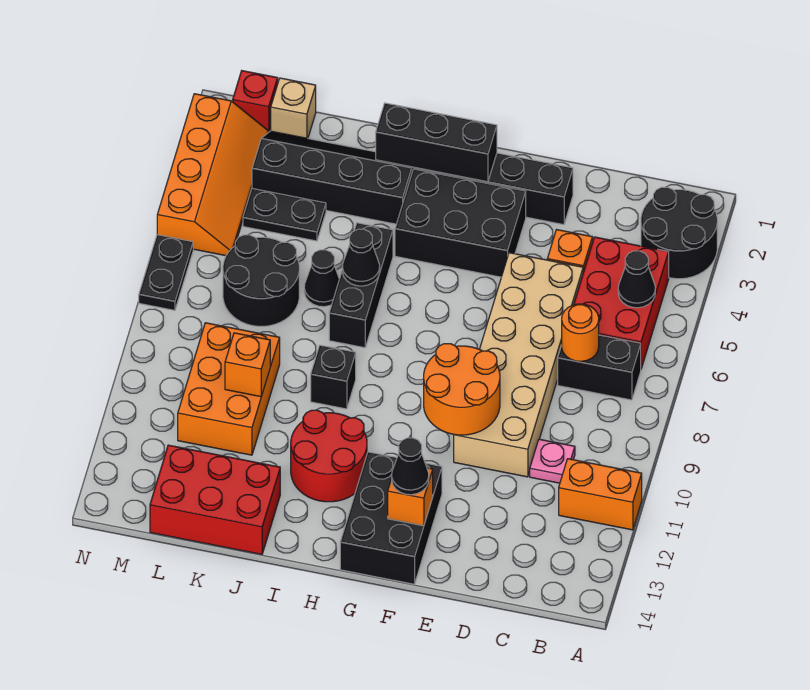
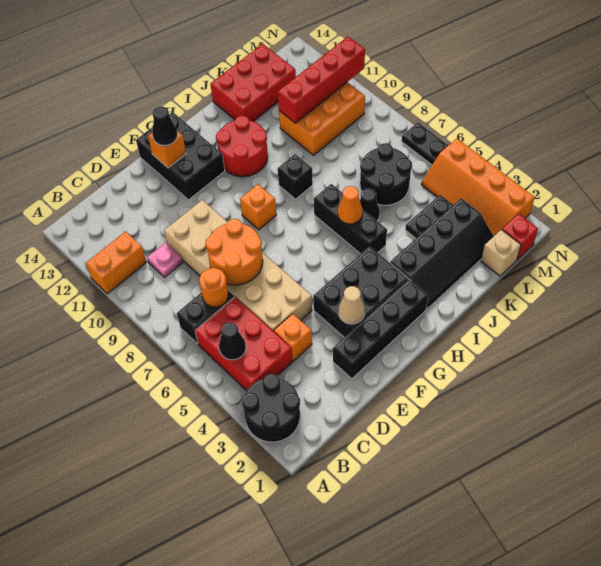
orange round brick E9:F10 level 2 -> orange round brick D7:E8 level 2
none -> tan cone F3 level 2
black brick G2:I2 level 2 -> none
black cone I6 level 2 -> orange cone I6 level 2
orange brick K9:L11 level 1 -> orange brick K10:M11 level 1
orange brick K10 level 2 -> orange brick G9 level 1
none -> red brick K11:N11 level 2

